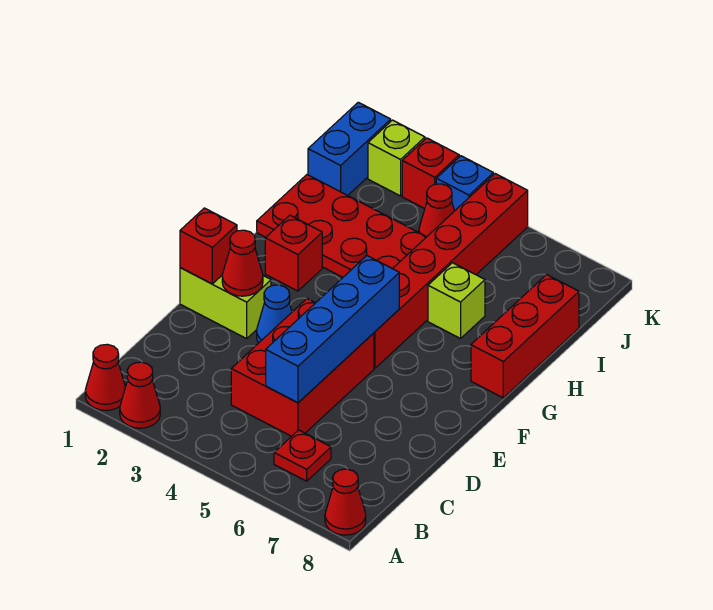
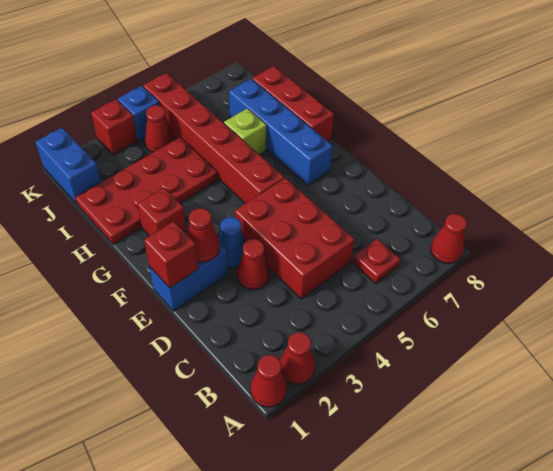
blue brick C5:F5 level 2 -> blue brick F7:I7 level 1
none -> red cone D3 level 1
lime brick E1:E2 level 1 -> blue brick E1:E2 level 1
lime brick K2 level 1 -> none

